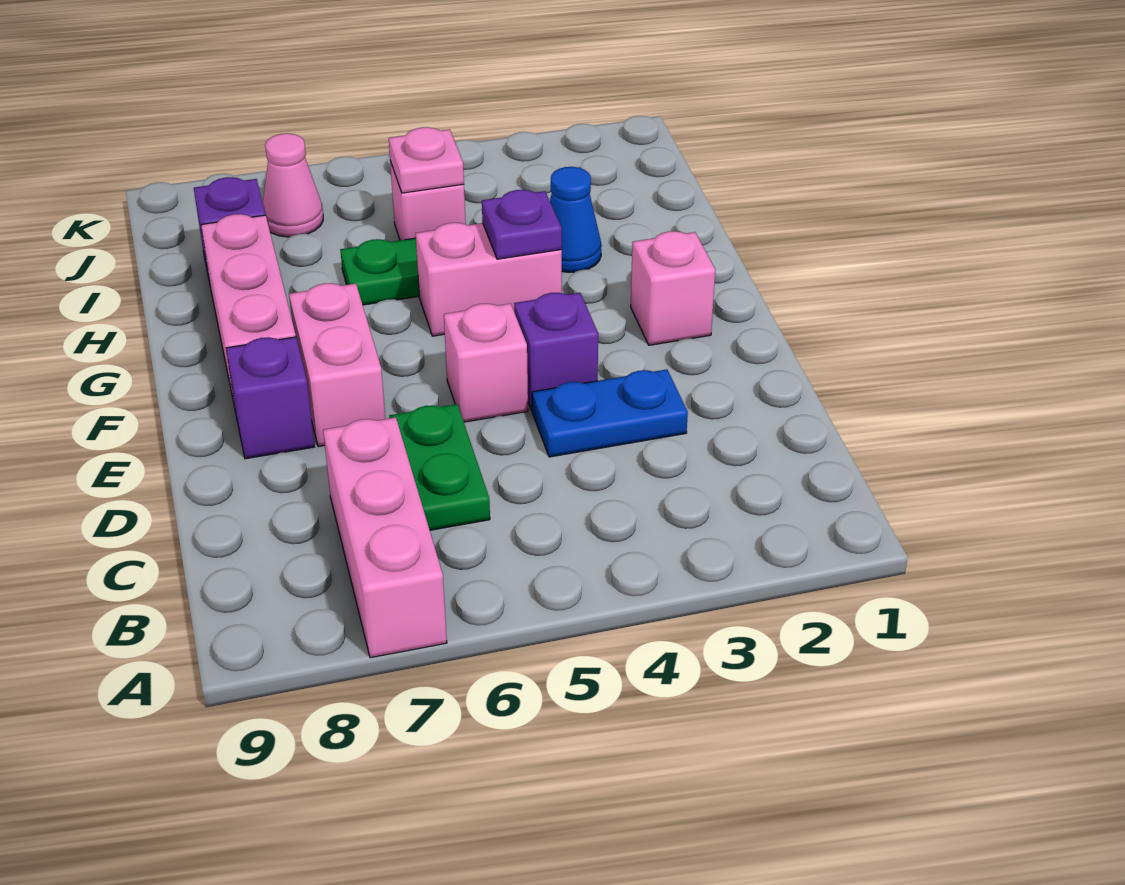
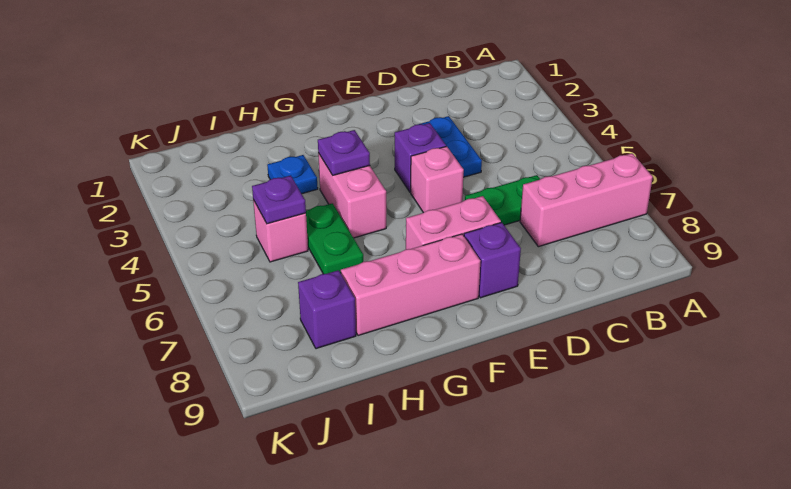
pink brick F2 level 1 -> none
blue cone H3 level 1 -> blue plate H3 level 1
pink plate I5 level 2 -> purple plate I5 level 2
pink cone J7 level 1 -> none

